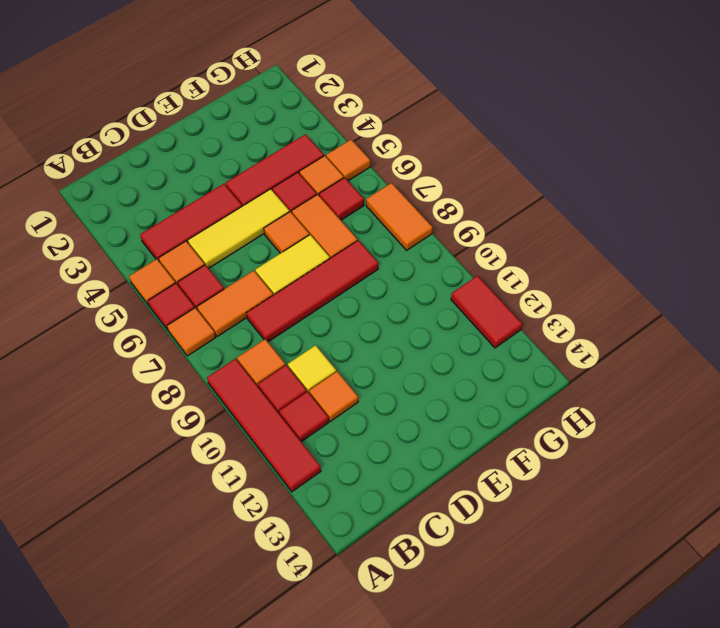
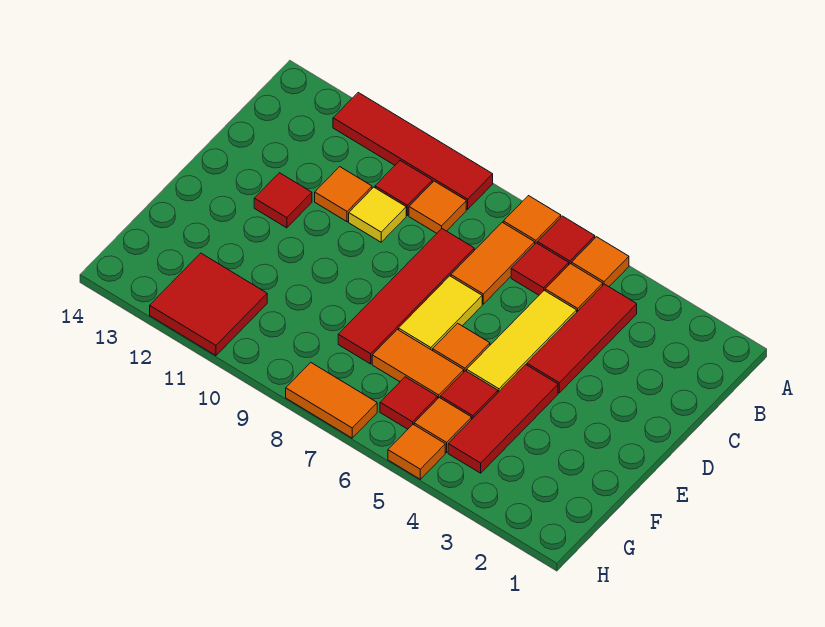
red tile B11 level 1 -> red tile D12 level 1
red tile H11:H12 level 1 -> red tile G11:H12 level 1

